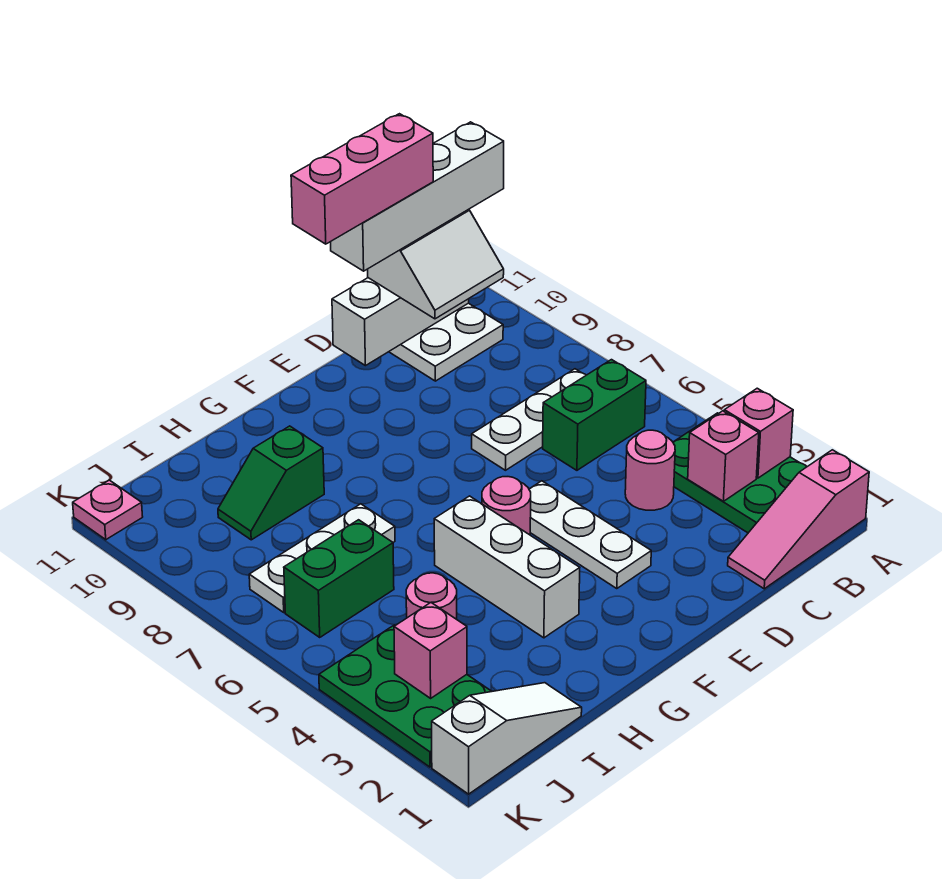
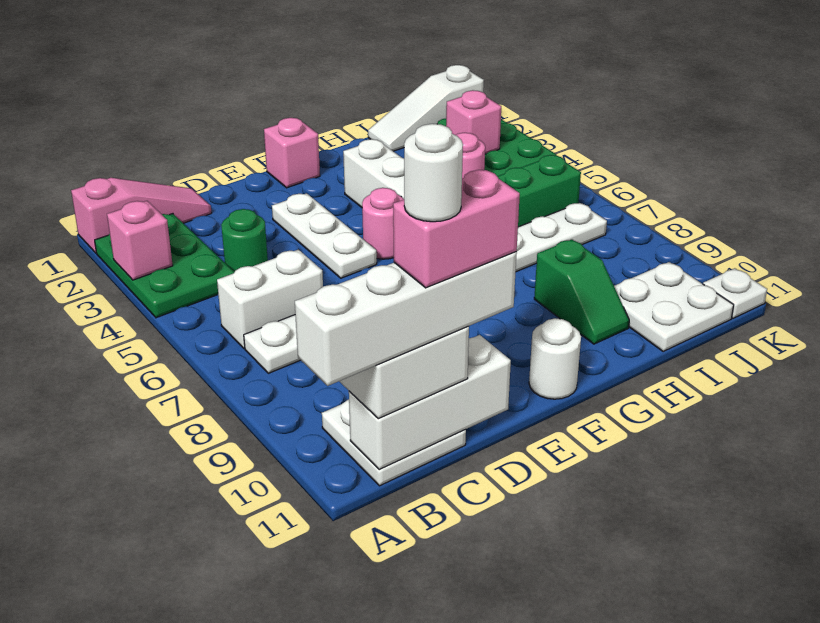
pink brick B3 level 2 -> pink brick F1 level 1
green brick B6:C6 level 1 -> white brick B6:C6 level 1
pink round brick C4 level 1 -> green round brick C4 level 1
pink brick C11:E11 level 5 -> pink brick C11:D11 level 5
none -> white round brick C11 level 6
none -> white round brick F11 level 1
green slope H9:I9 level 1 top H -> green slope H9:H10 level 1 top 9
none -> white plate I10:J11 level 1
pink plate K11 level 1 -> white plate K11 level 1

